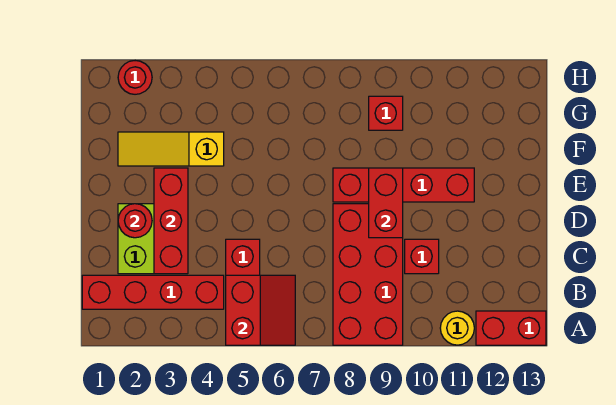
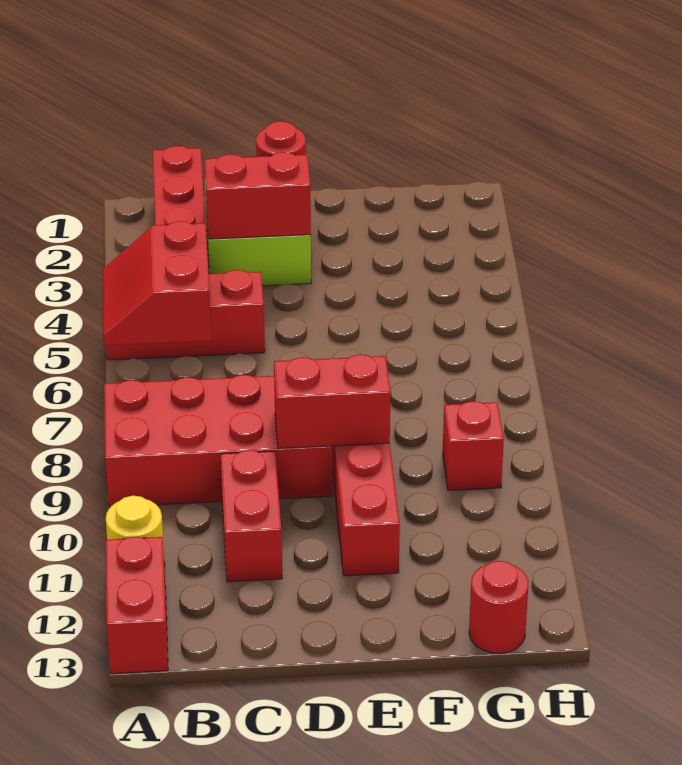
red slope A5:B6 level 2 top 5 -> red slope A5:B6 level 2 top B
red brick C3:E3 level 2 -> red brick C3:D3 level 2
red brick C10 level 1 -> red brick C10:C11 level 1
yellow slope F2:F4 level 1 top 4 -> none
red round brick H2 level 1 -> red round brick G13 level 1

